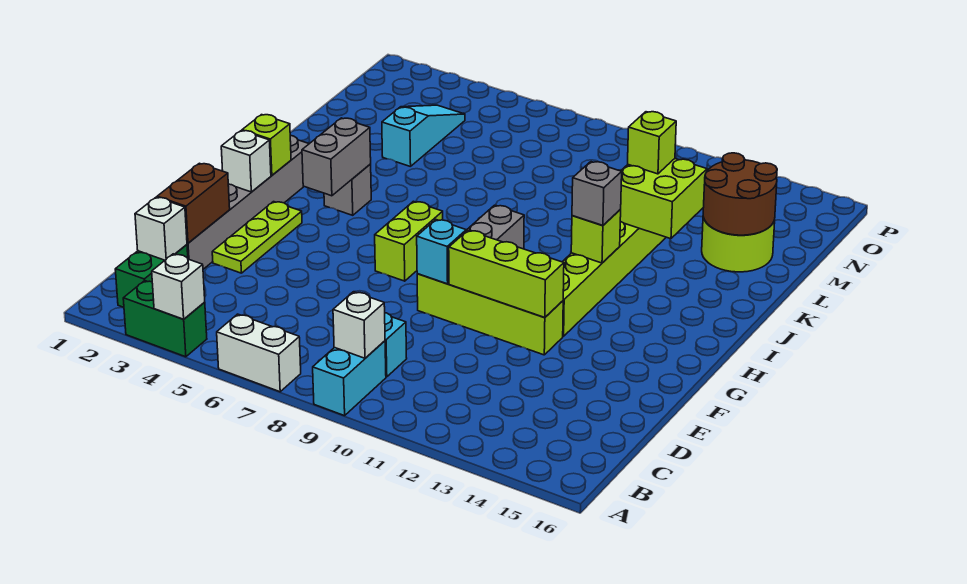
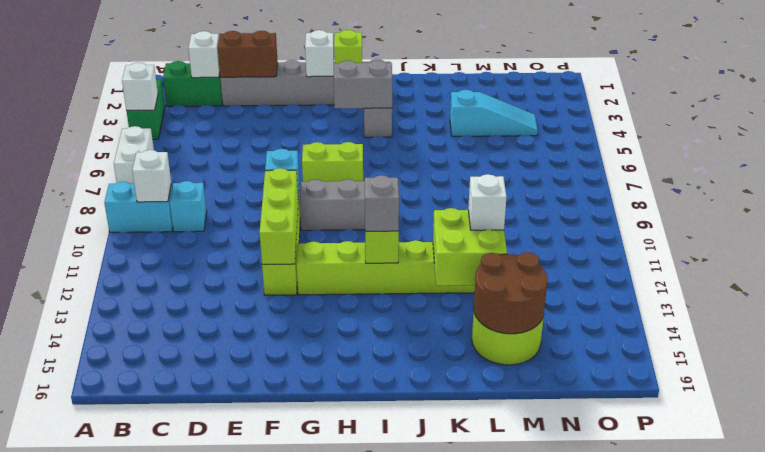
lime plate E3:G3 level 1 -> none
lime brick L12 level 3 -> white brick L12 level 3

